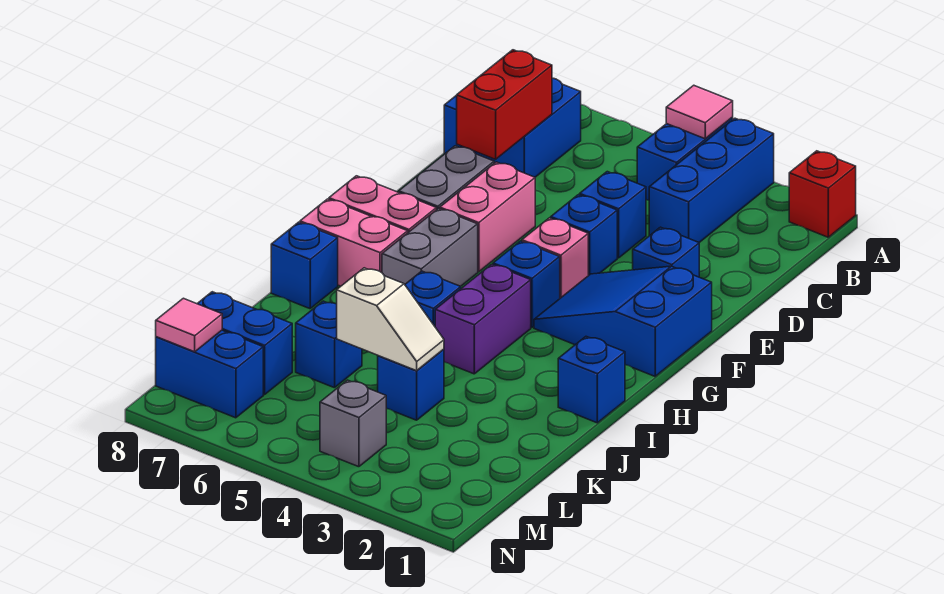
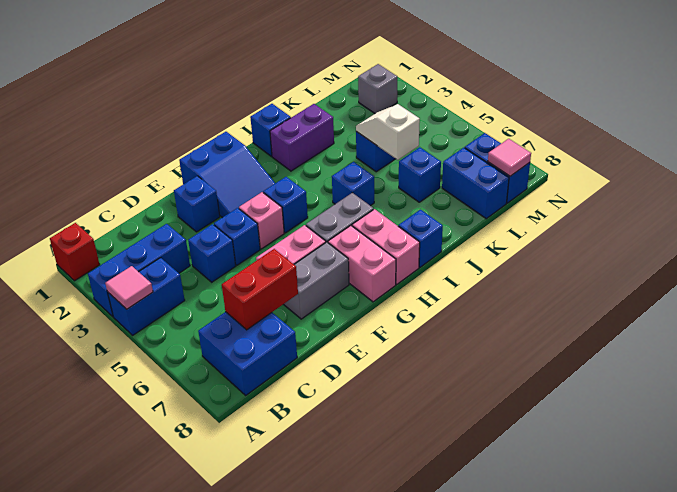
purple brick H4:I4 level 1 -> purple brick I2:J2 level 1
grey brick M4 level 1 -> grey brick M2 level 1

